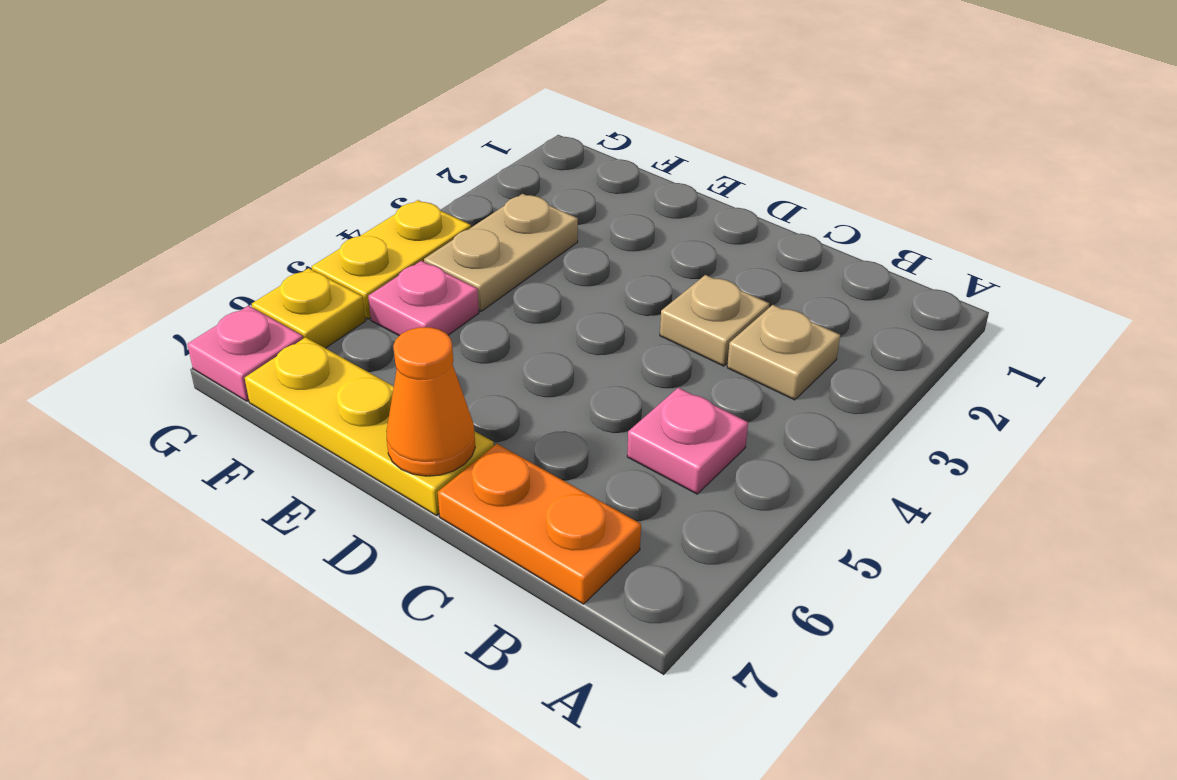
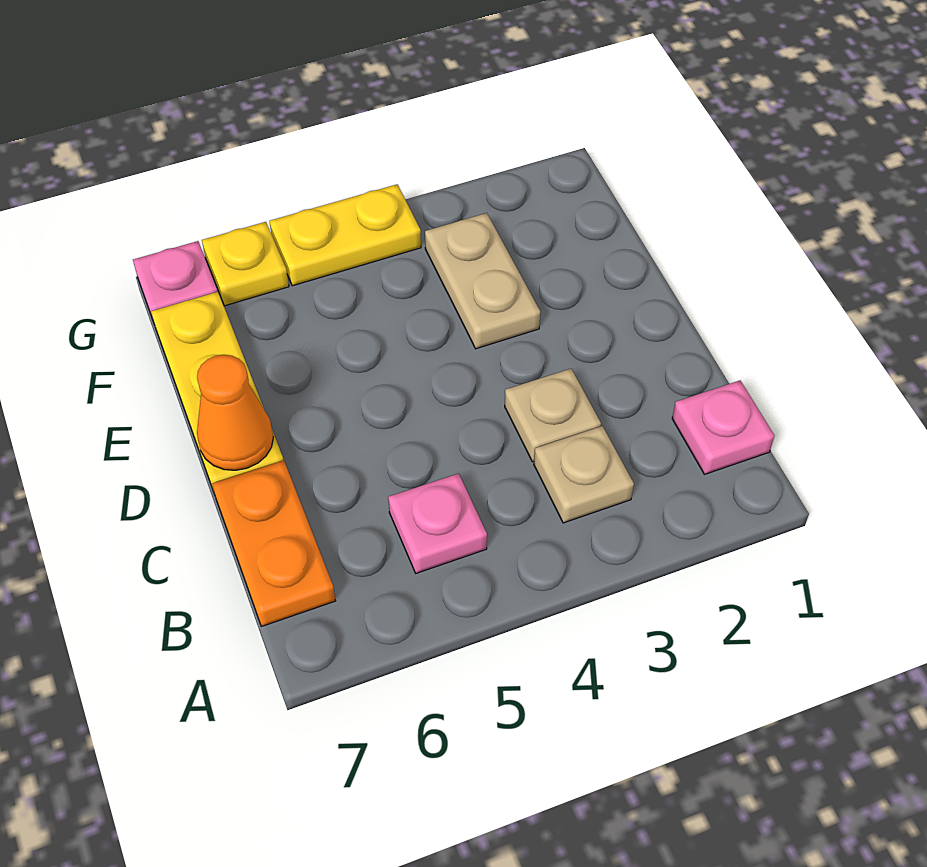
tan plate F3:F4 level 1 -> tan plate E3:F3 level 1
pink plate F5 level 1 -> pink plate B1 level 1

